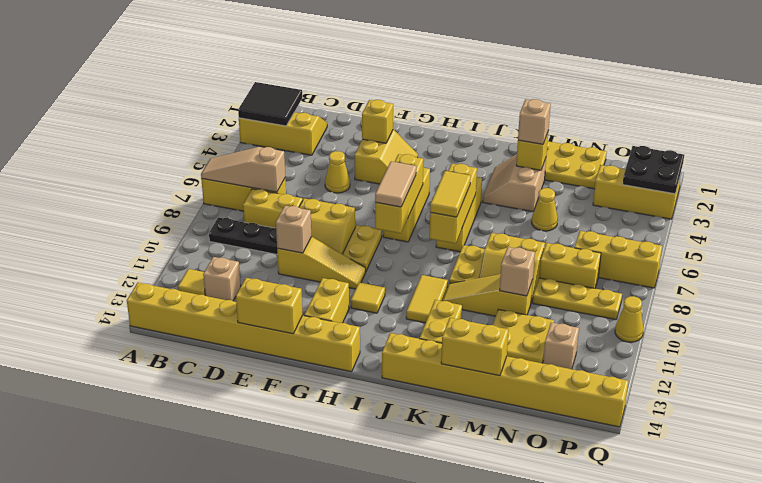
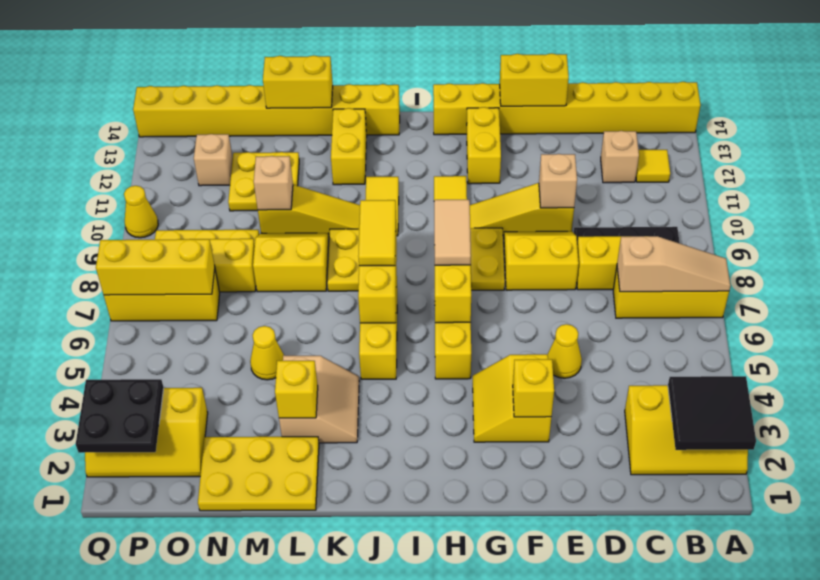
tan brick L3 level 3 -> none
none -> yellow brick O7:Q7 level 2

